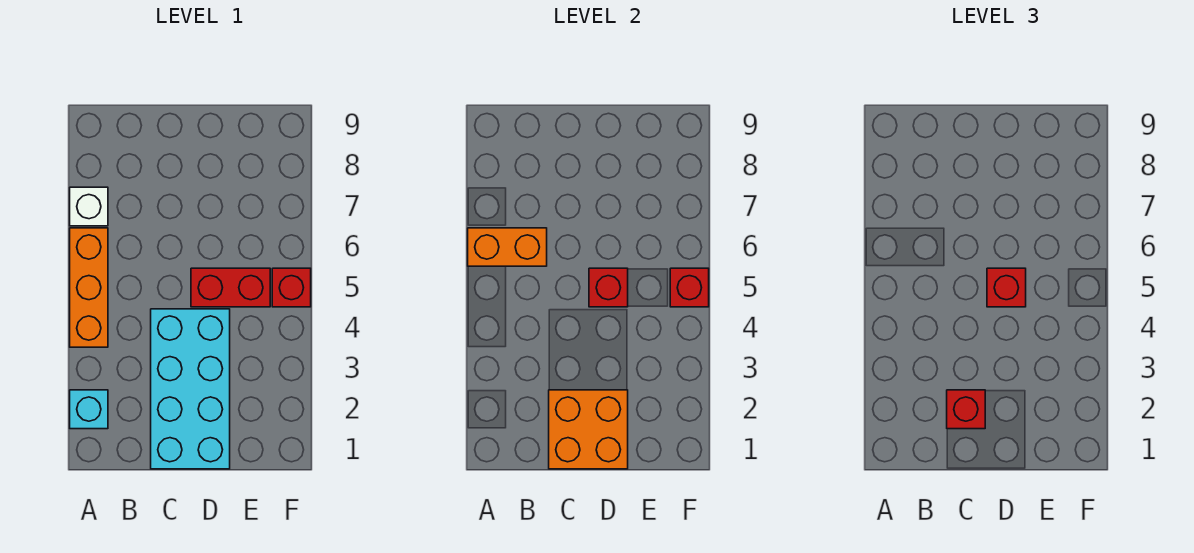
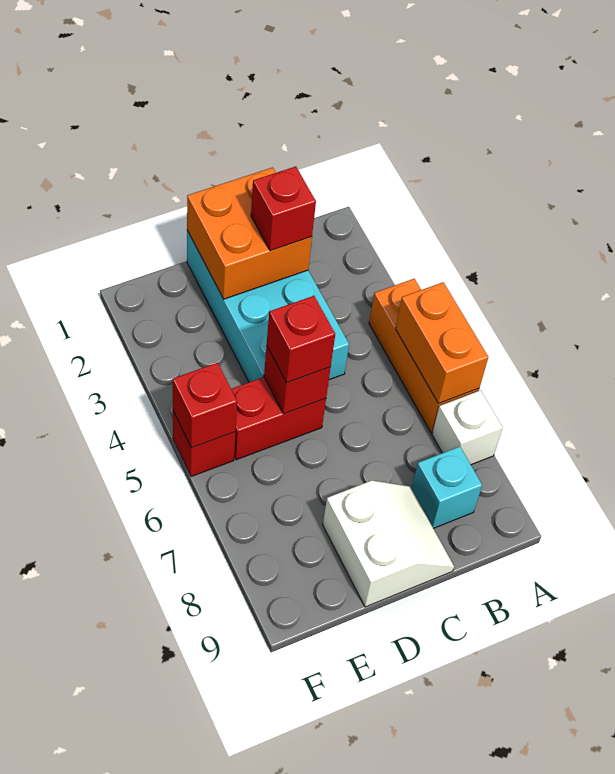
cyan brick A2 level 1 -> cyan brick B8 level 1
orange brick A6:B6 level 2 -> orange brick A5:A6 level 2
none -> white slope C8:D9 level 1 top D

